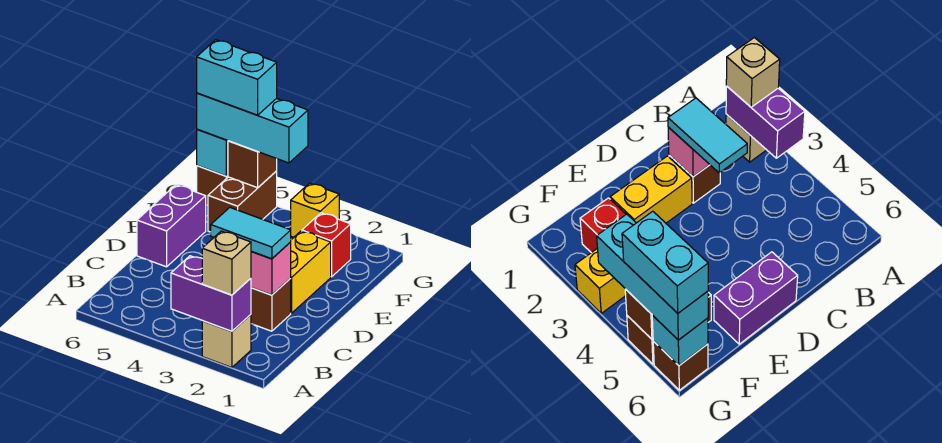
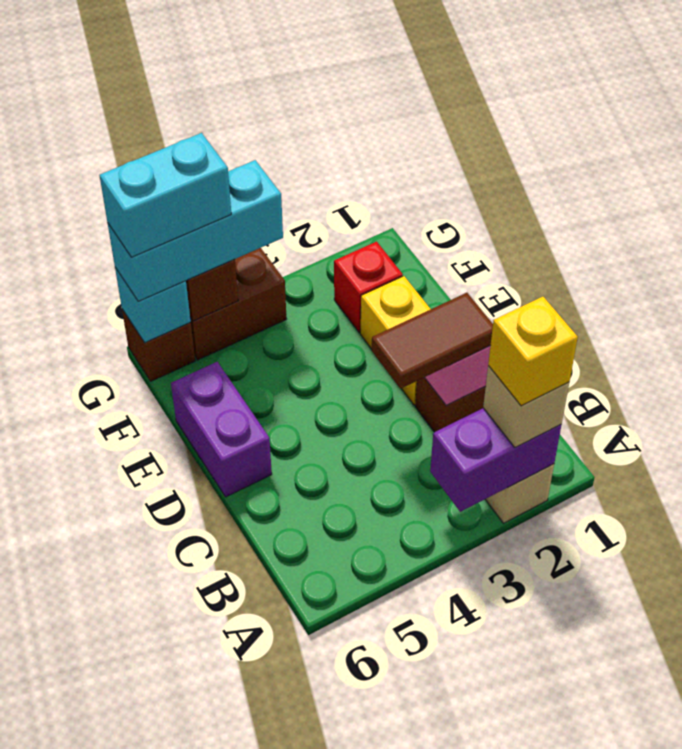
cyan tile C2:C3 level 3 -> brown tile C2:C3 level 3
brown brick F5:G5 level 1 -> brown brick G4:G5 level 1
yellow brick G3 level 1 -> yellow brick A2 level 4

